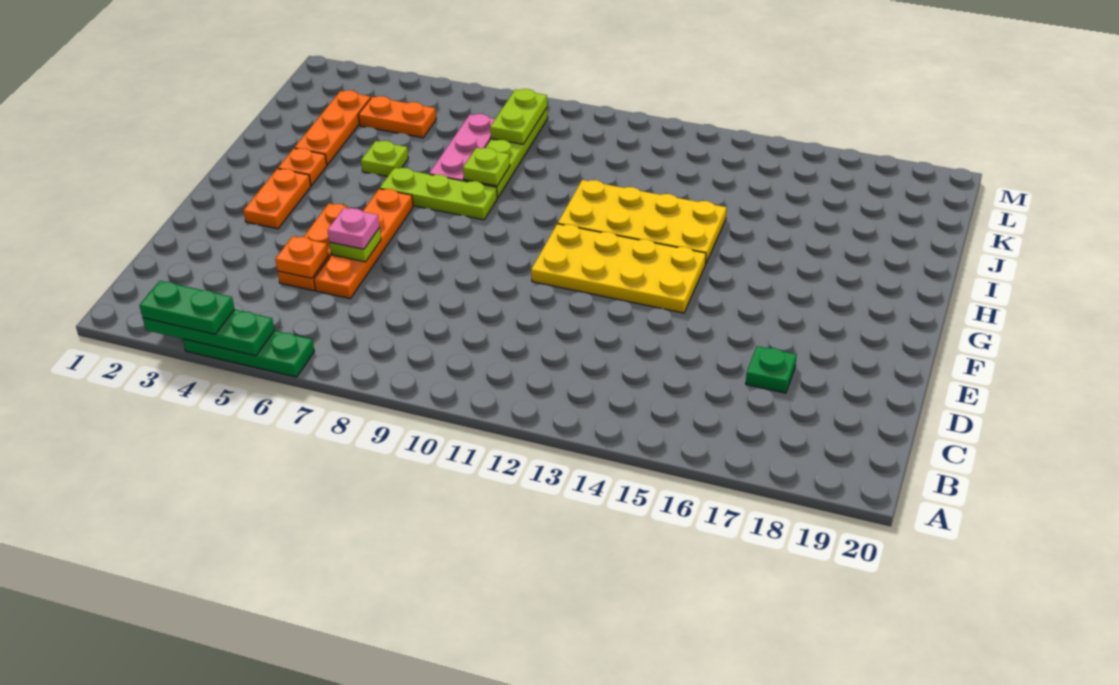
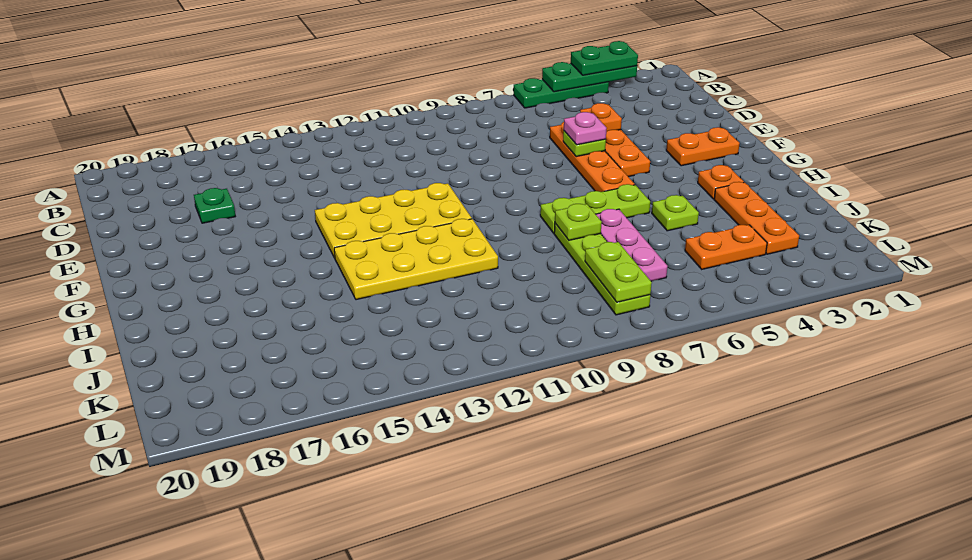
orange plate F3:G3 level 1 -> orange plate F2:F3 level 1

